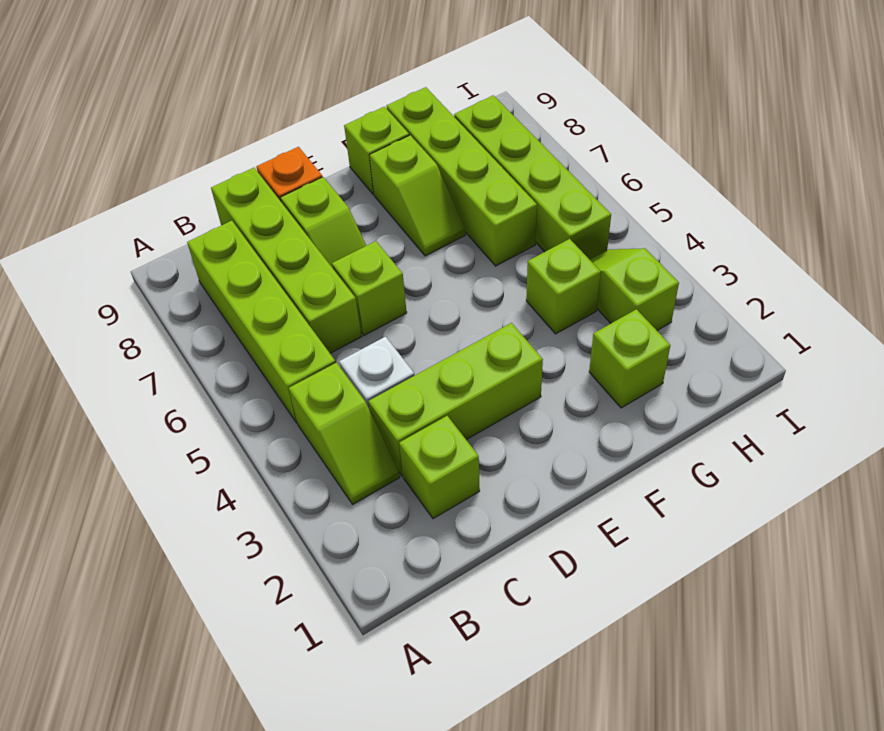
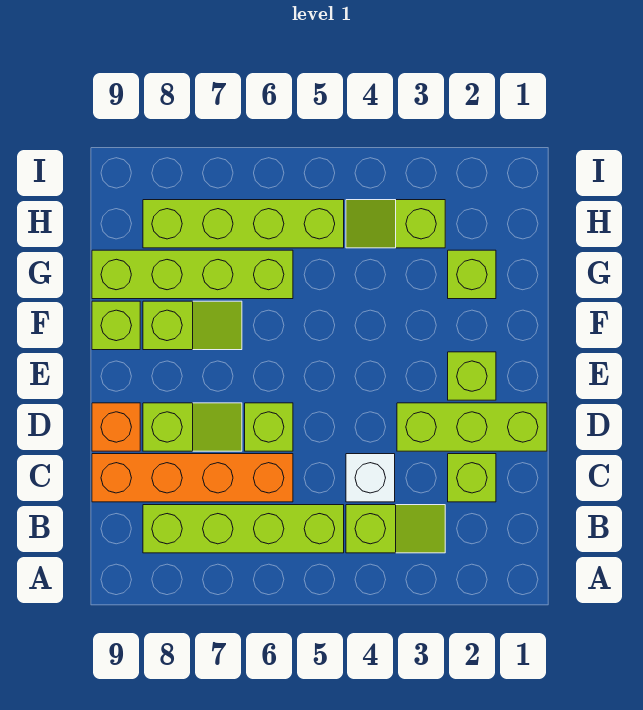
lime brick C3:E3 level 1 -> lime brick D1:D3 level 1
lime brick C6:C9 level 1 -> orange brick C6:C9 level 1
lime brick G4 level 1 -> lime brick E2 level 1

